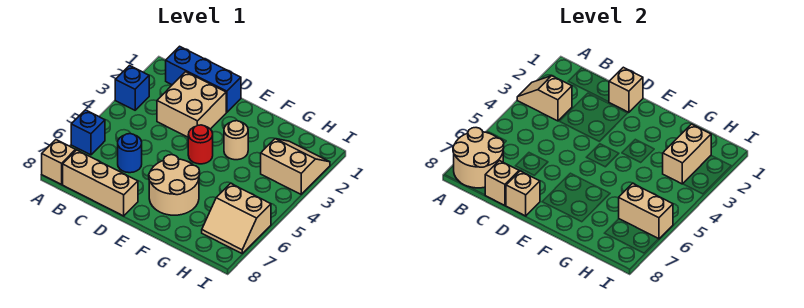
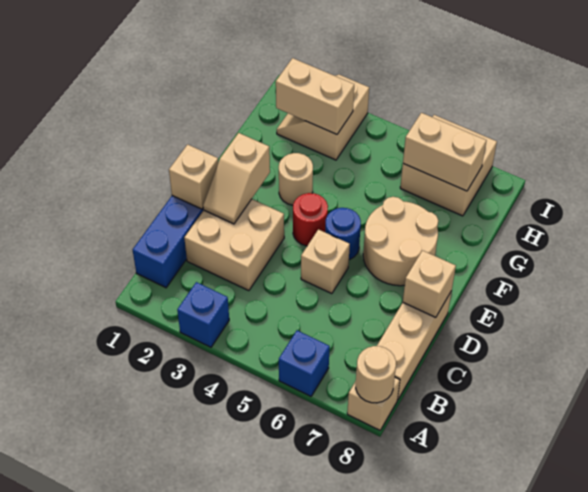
tan slope A3:B3 level 2 top B -> tan slope D2:E2 level 2 top E
tan round brick A7:B8 level 2 -> tan round brick A8 level 2
blue round brick C6 level 1 -> blue round brick E5 level 1
tan brick C8 level 2 -> tan brick D5 level 1
tan slope H6:I7 level 1 top 6 -> tan brick H6:I7 level 1
tan brick H6:I6 level 2 -> tan brick H6:H7 level 2

